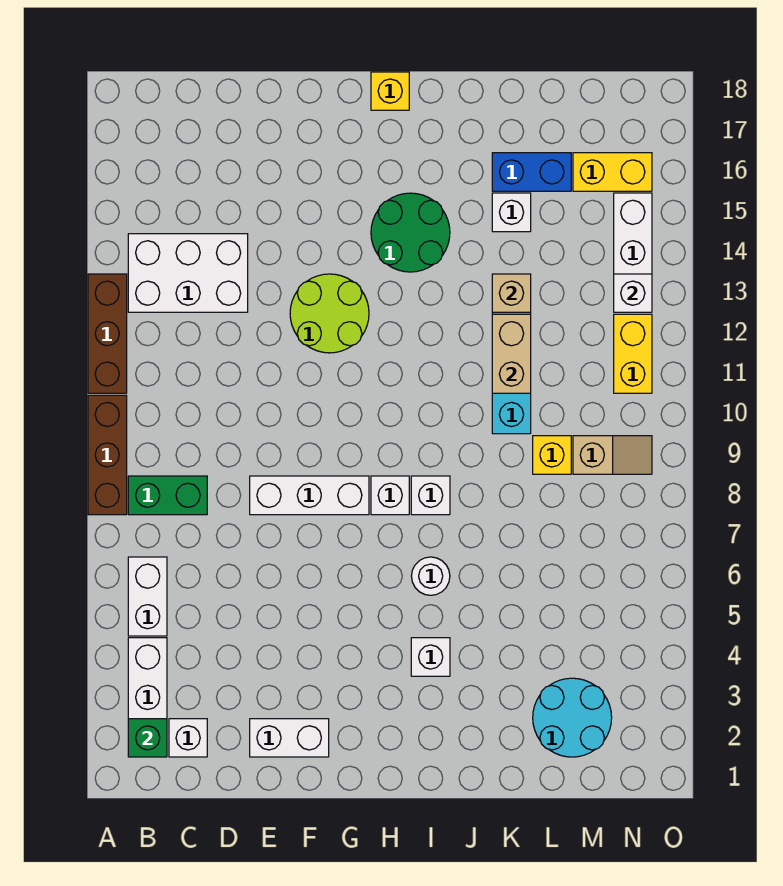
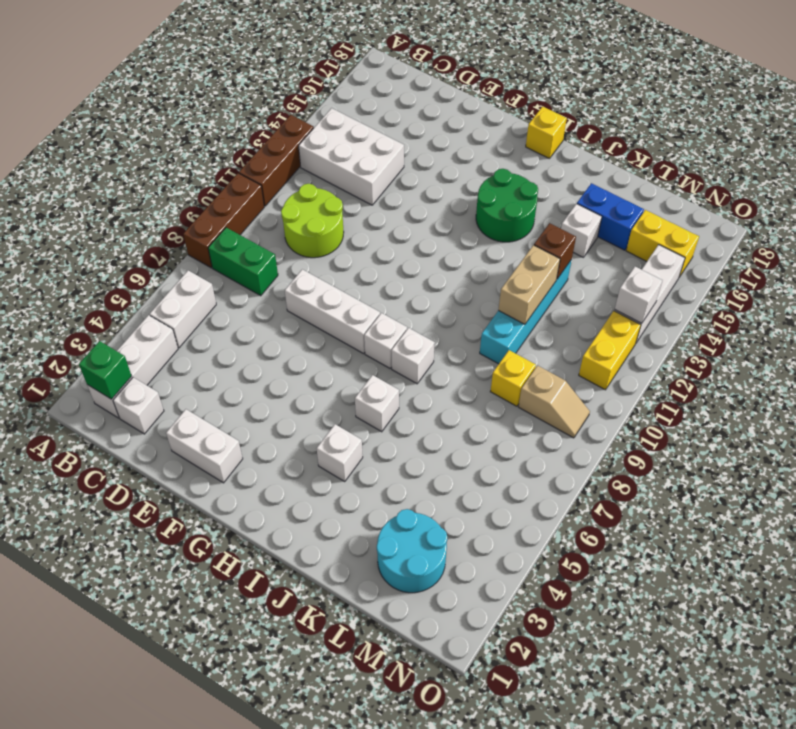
lime round brick F12:G13 level 1 -> lime round brick C10:D11 level 1
white round brick I6 level 1 -> white brick I6 level 1
tan brick K13 level 2 -> brown brick K13 level 2

